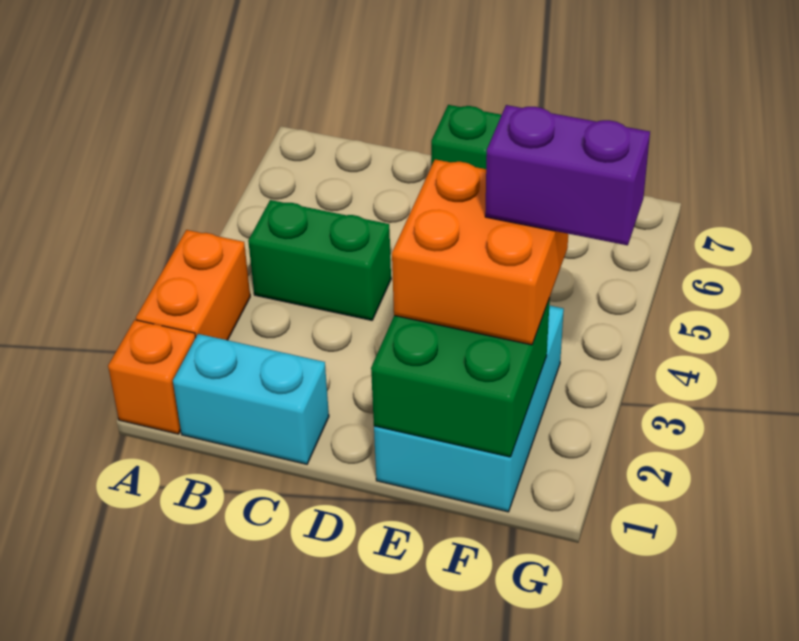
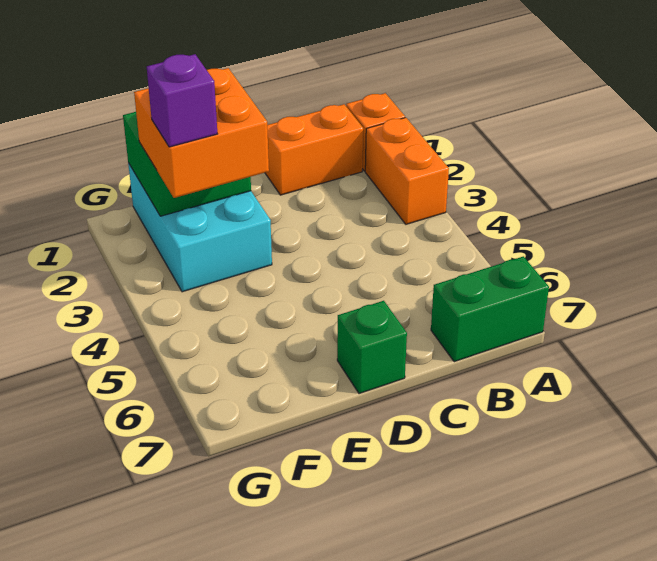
cyan brick B1:C1 level 1 -> orange brick B1:C1 level 1
green brick B4:C4 level 1 -> green brick A7:B7 level 1
purple brick F3:G3 level 4 -> purple brick F3 level 4

